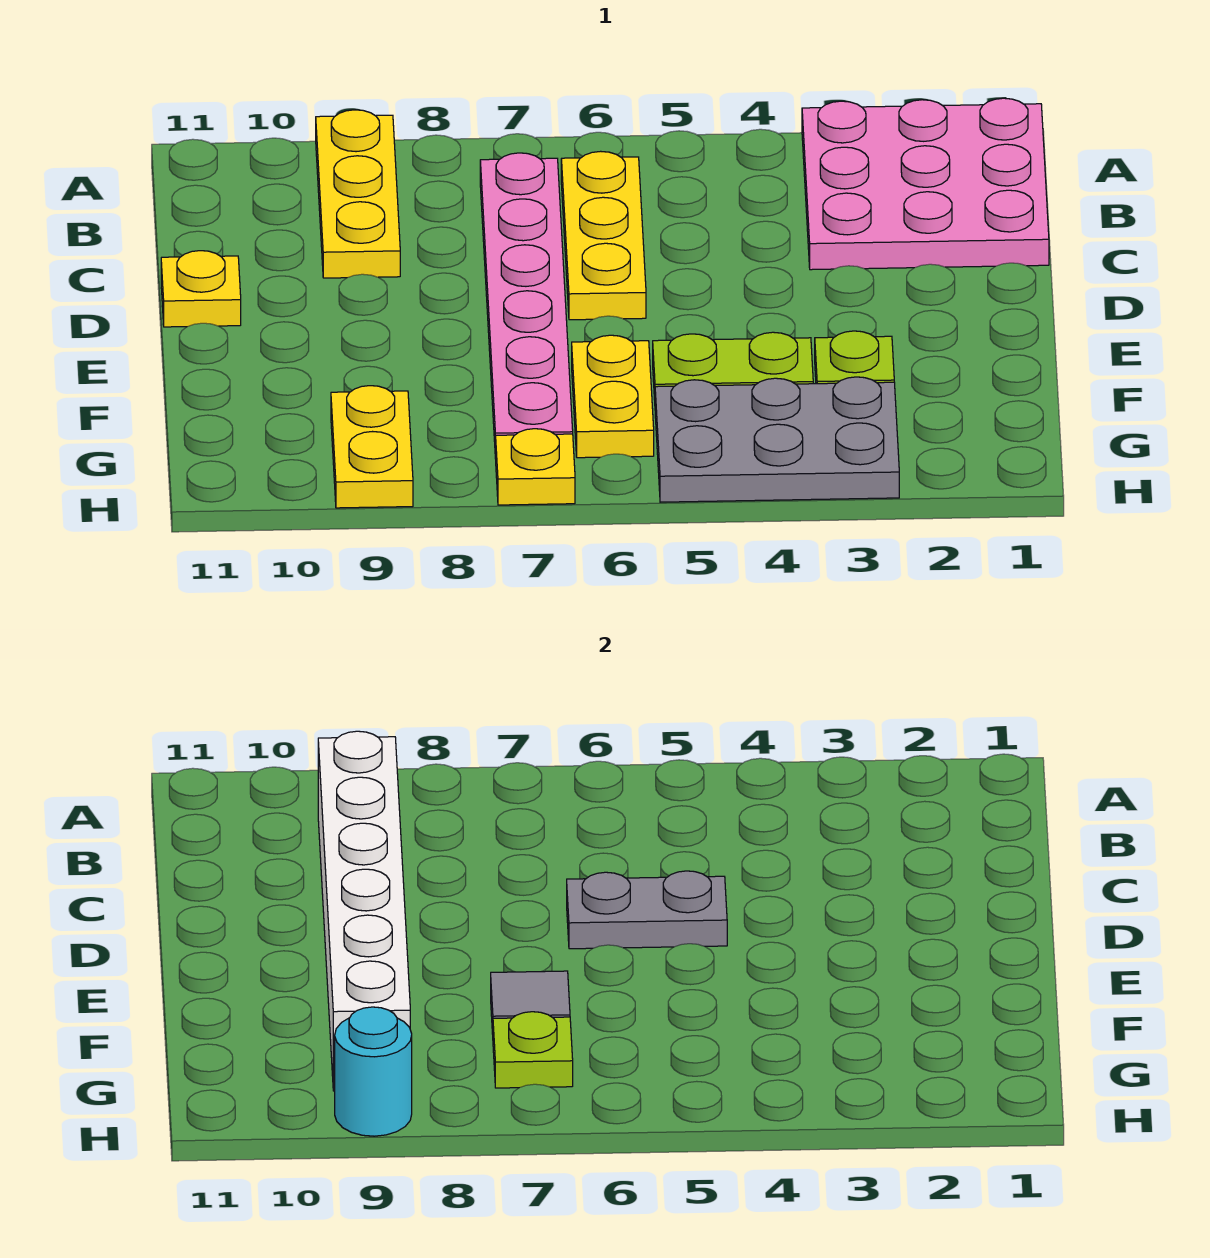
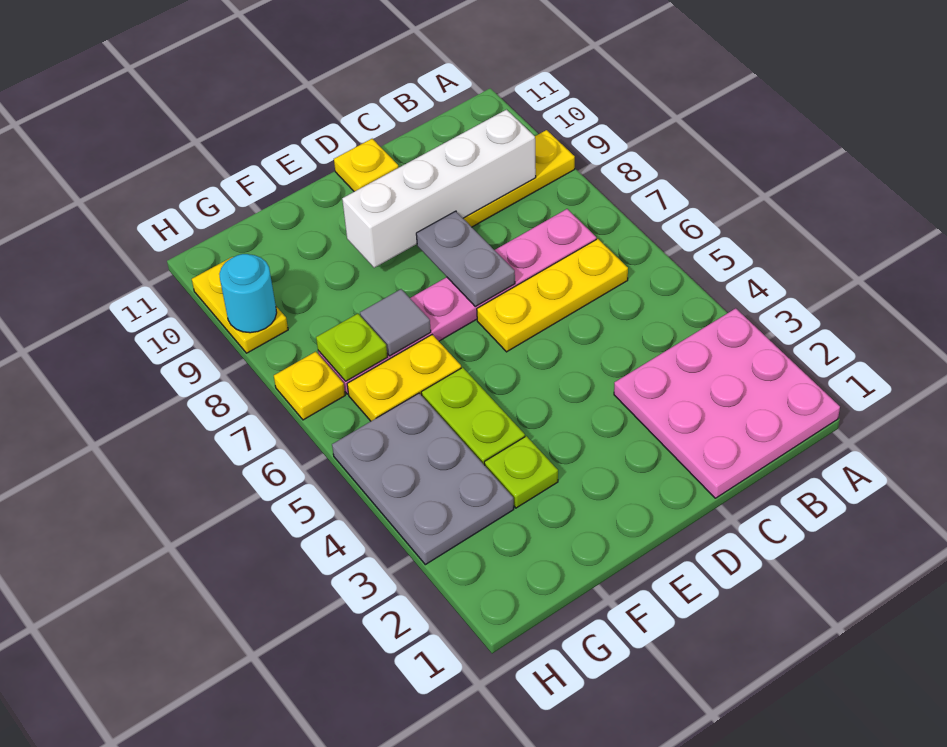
white brick B9:G9 level 2 -> white brick B9:E9 level 2
grey plate D5:D6 level 2 -> grey plate D7:D8 level 2
yellow plate G9:H9 level 1 -> yellow plate H9:H10 level 1

